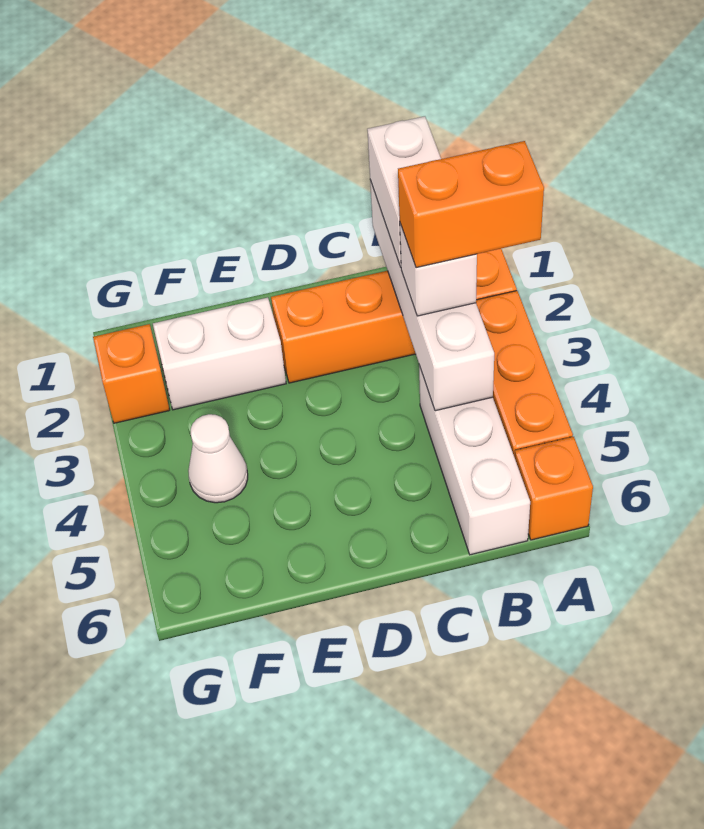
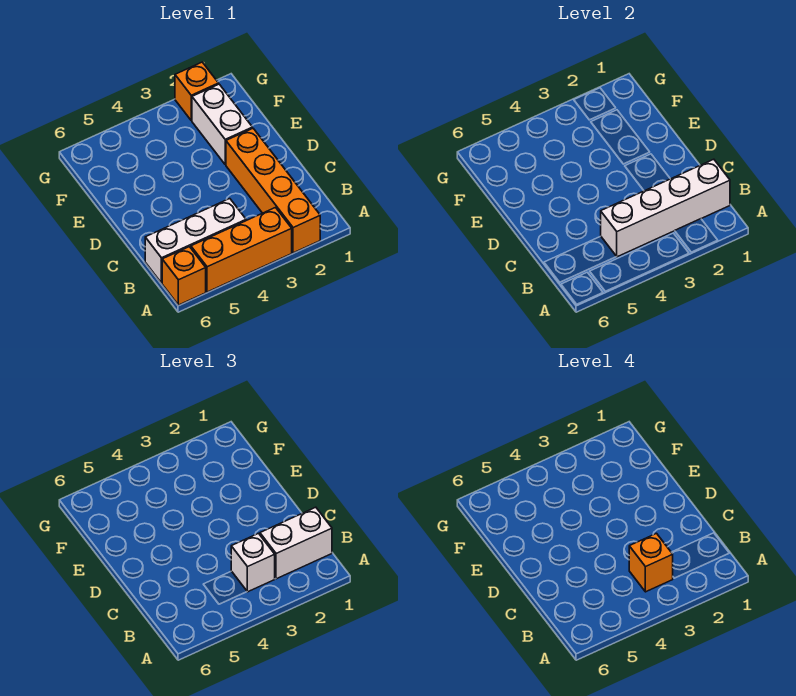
orange brick A3:B3 level 4 -> orange brick B3 level 4
white cone F4 level 1 -> none

